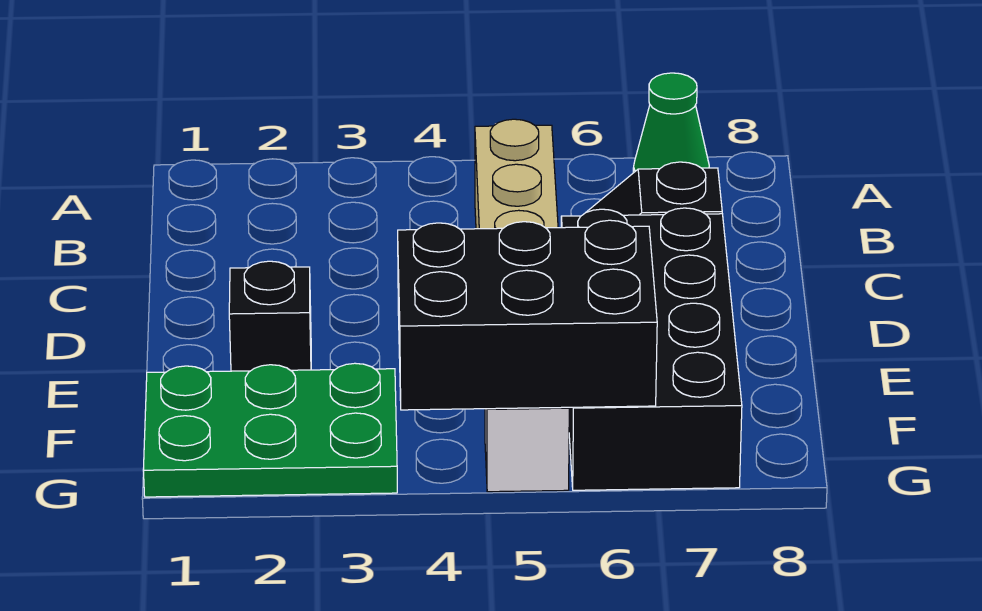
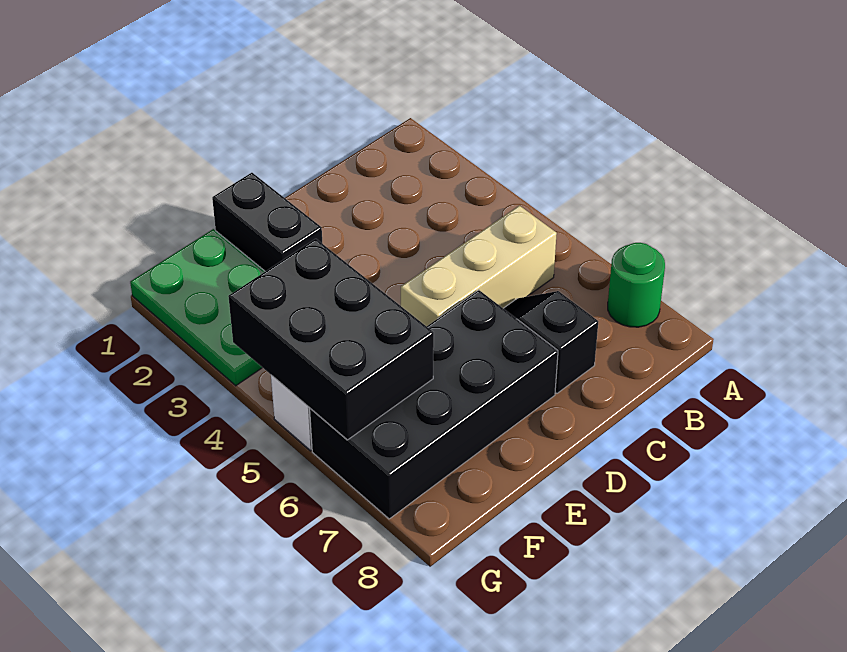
green cone A7 level 1 -> green round brick A7 level 1
black brick E2 level 1 -> black brick E1:E2 level 1

